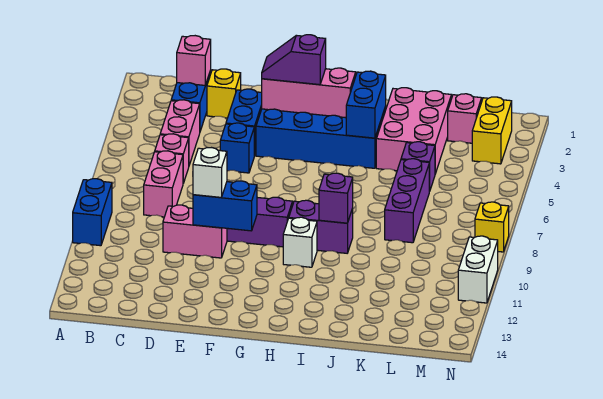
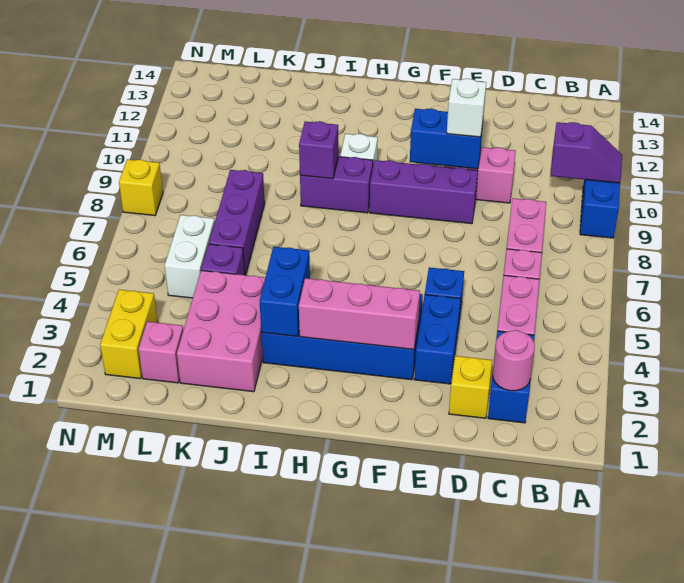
pink brick C2 level 2 -> pink round brick C2 level 2
purple slope F3:G3 level 3 top G -> purple slope A10:B10 level 2 top B
white brick N10:N11 level 1 -> white brick L5:L6 level 1

